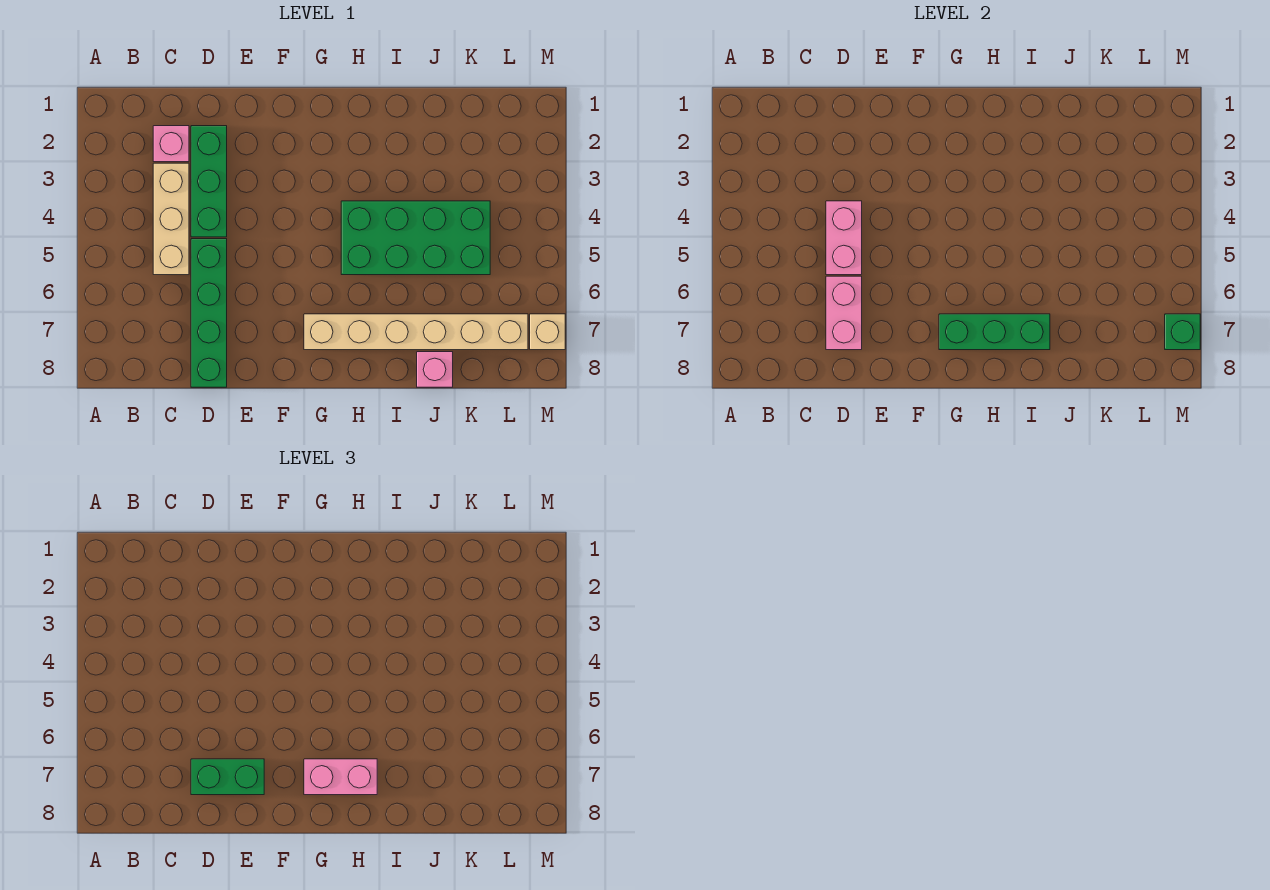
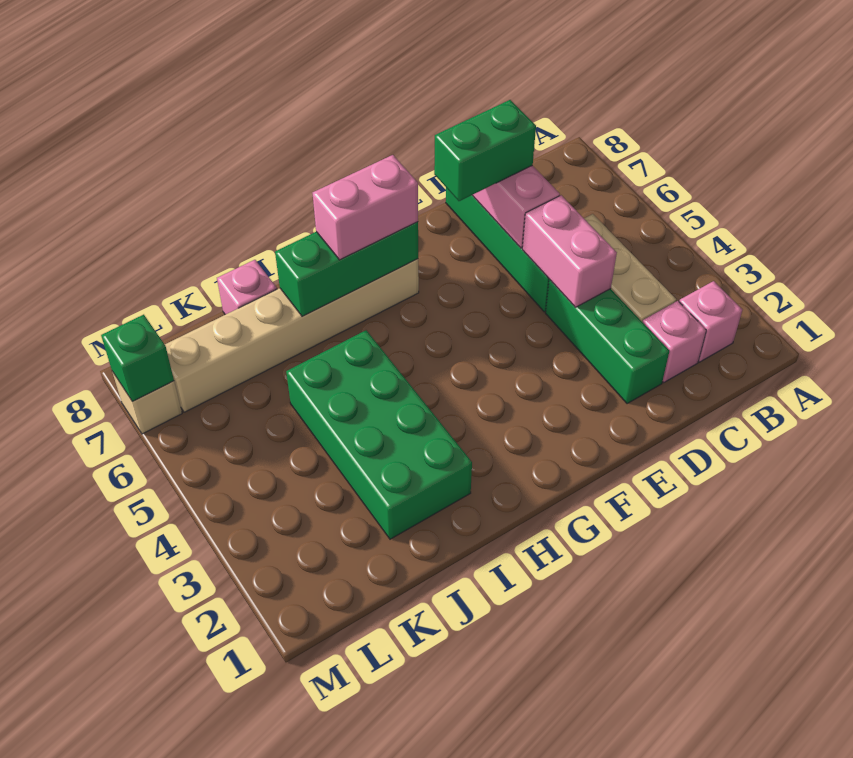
none -> pink brick B2 level 1
green brick H4:K5 level 1 -> green brick I2:J5 level 1

